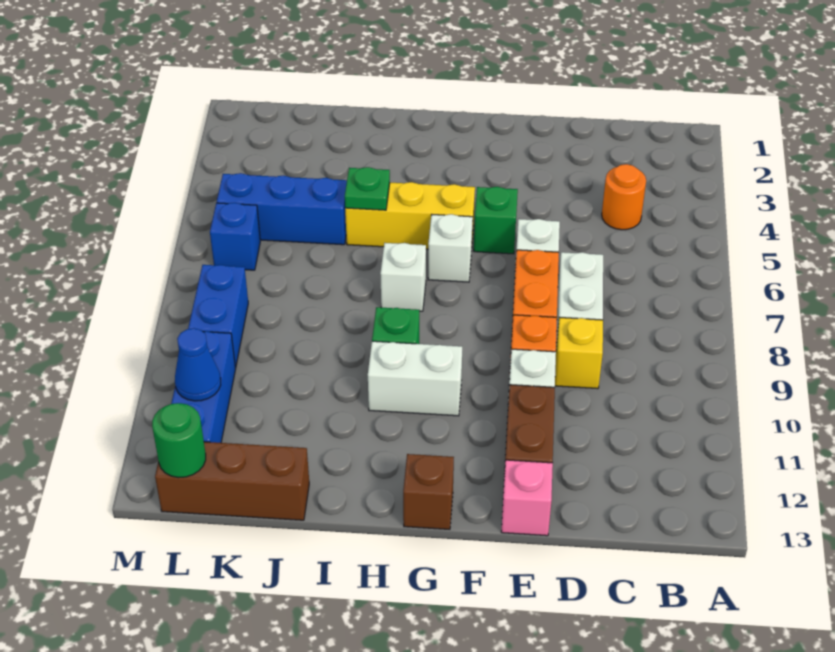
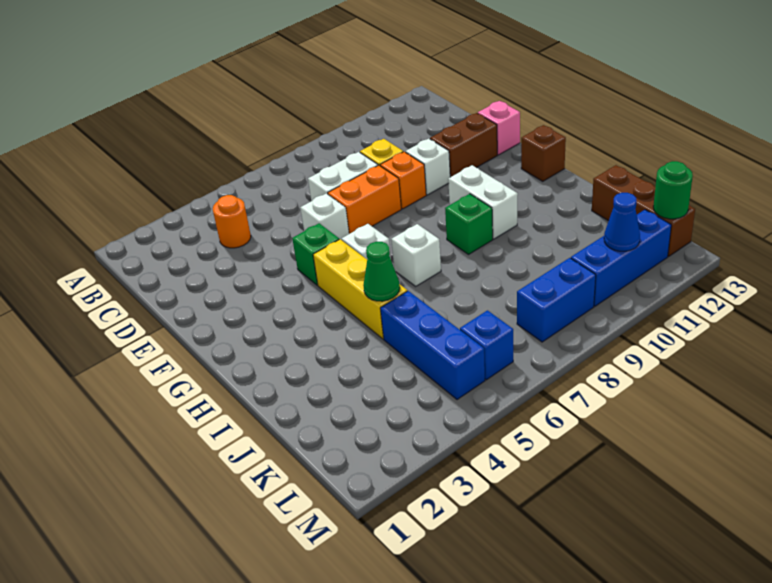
green plate I5 level 2 -> green cone I5 level 2

